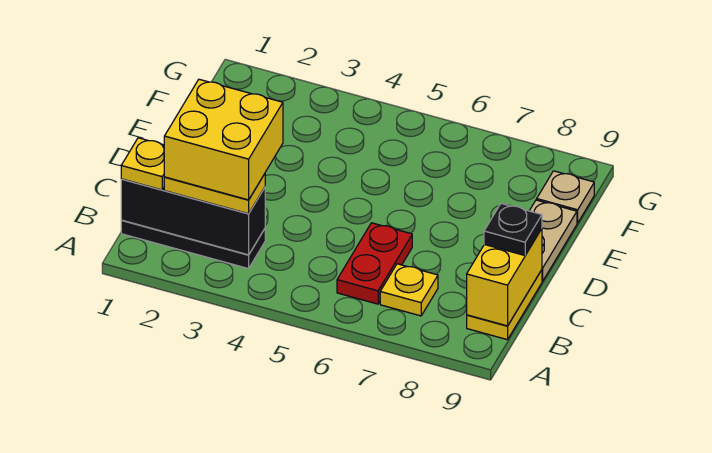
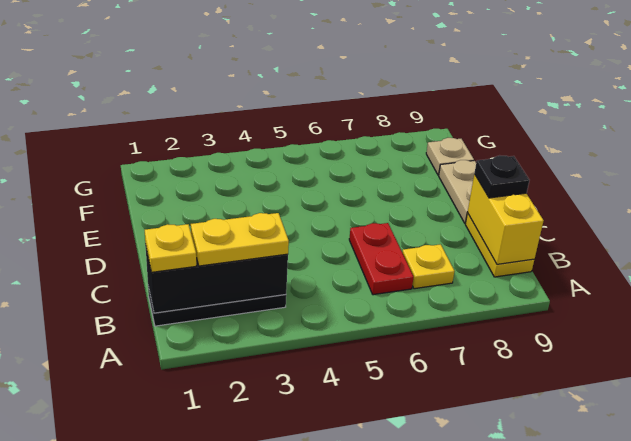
yellow brick B2:C3 level 4 -> none

